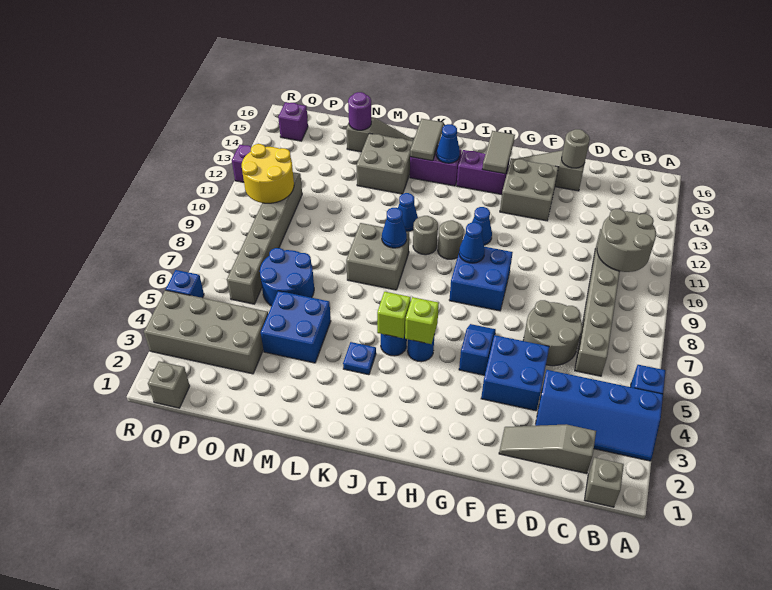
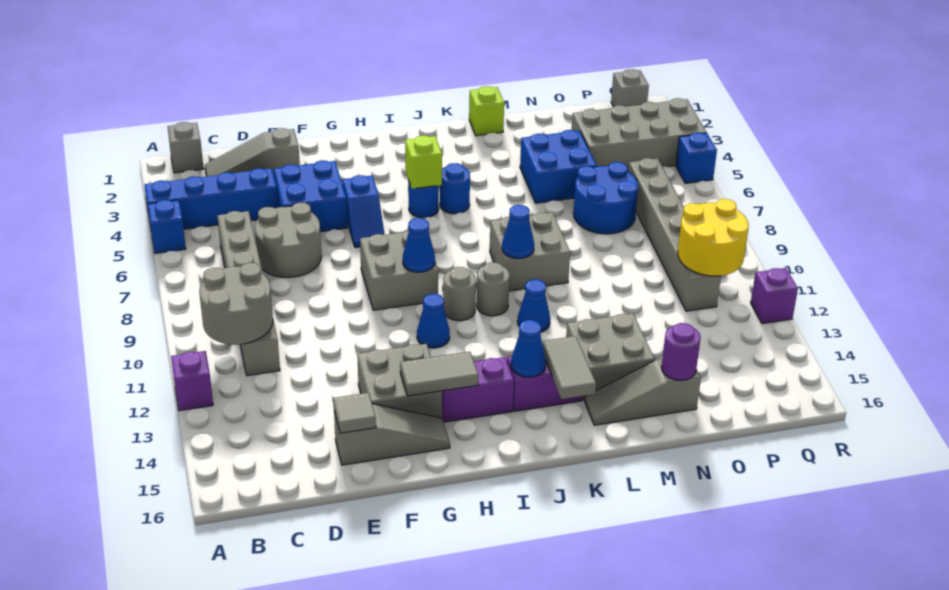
grey slope C2:E2 level 1 top C -> grey slope C2:E2 level 1 top E
grey round brick E15 level 2 -> grey tile E15 level 2
blue brick G8:H9 level 1 -> grey brick G8:H9 level 1
grey tile H14:H15 level 2 -> grey tile G14:H14 level 2
lime brick J5 level 2 -> lime brick L1 level 1
blue plate K4 level 1 -> none
purple brick Q15 level 1 -> purple brick A12 level 1

